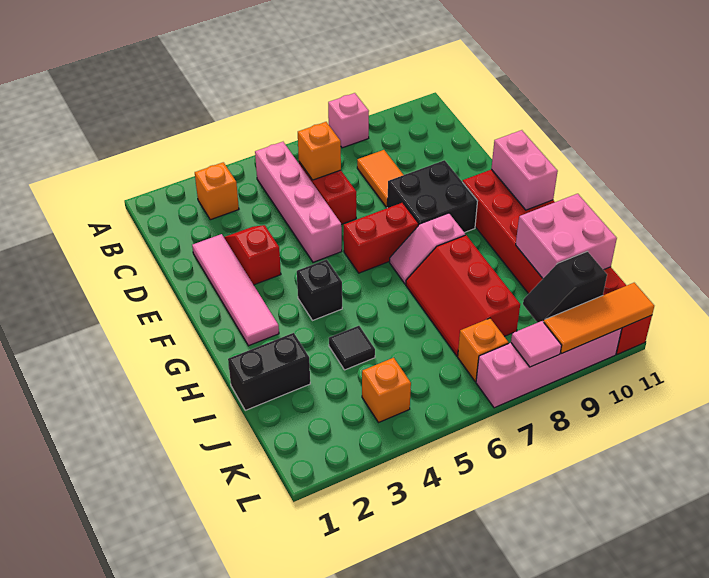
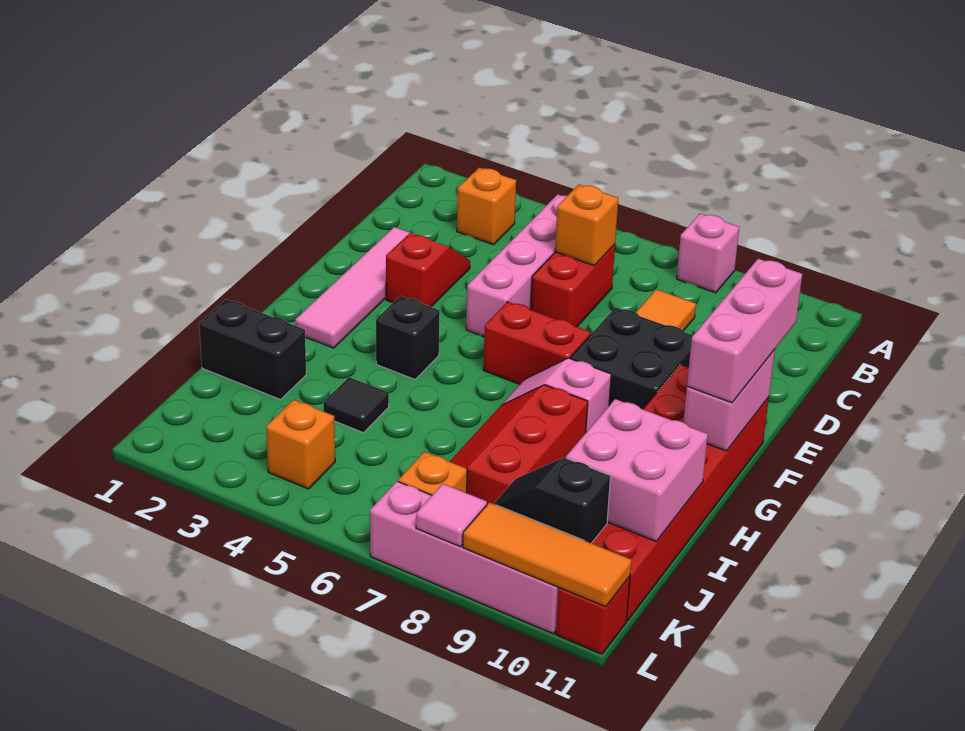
none -> pink brick E11:G11 level 3

